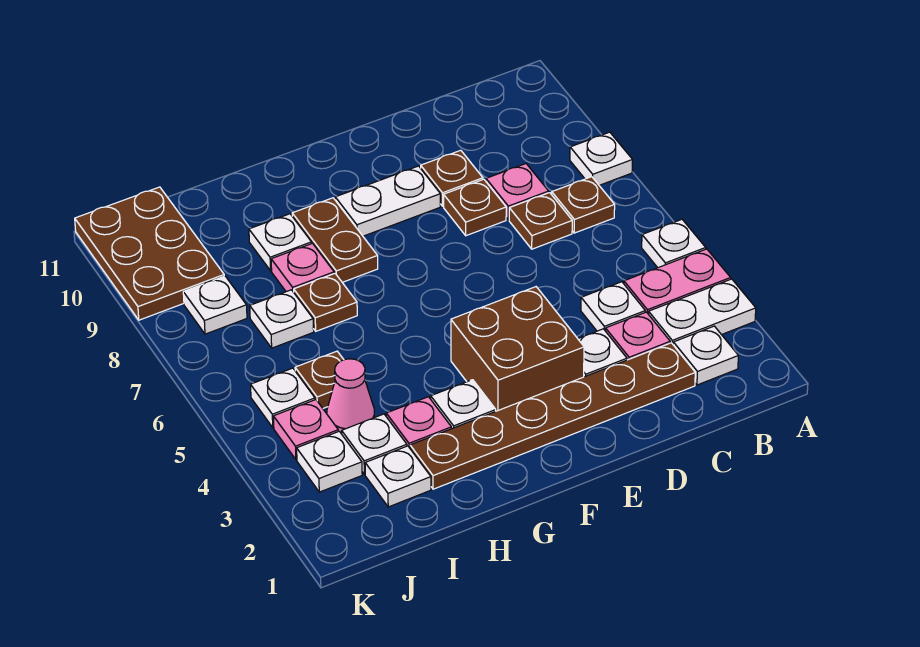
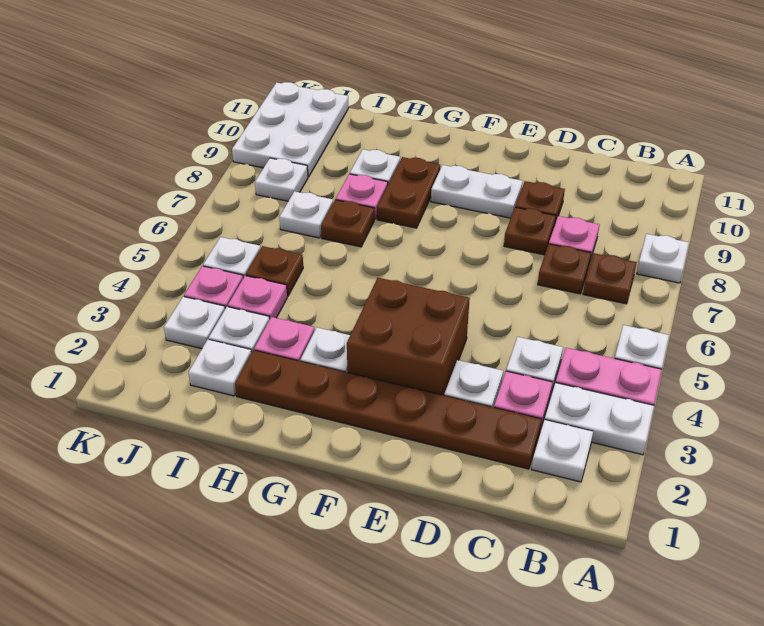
pink cone I4 level 1 -> pink plate I4 level 1
brown plate J9:K11 level 1 -> white plate J9:K11 level 1

